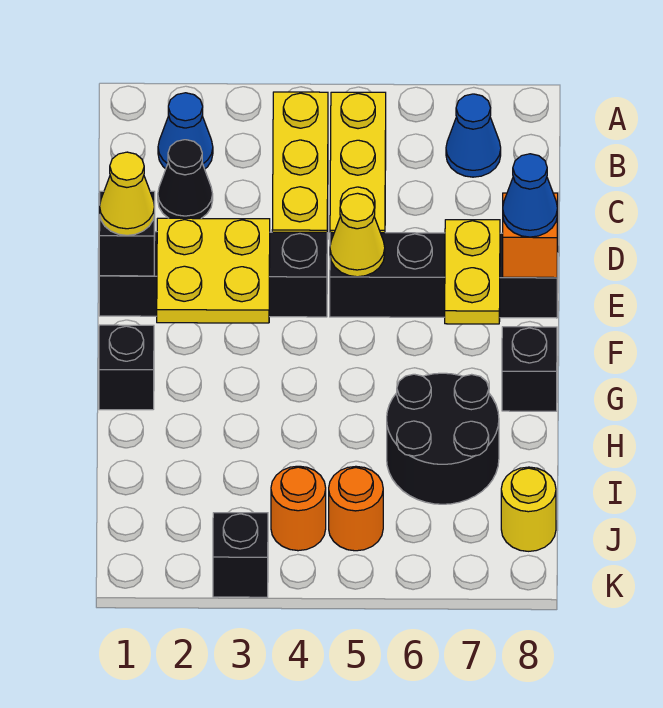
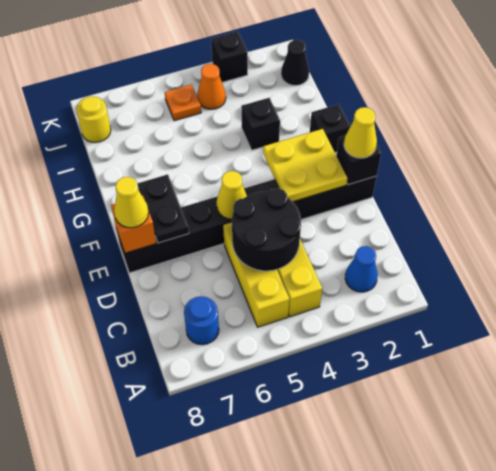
blue cone B7 level 1 -> blue round brick B7 level 1
black cone C2 level 1 -> black cone J1 level 1
yellow plate E7:F7 level 2 -> black plate E7:F7 level 2
blue cone E8 level 3 -> yellow cone E8 level 3
black brick G8 level 1 -> black brick H3 level 1
black round brick H6:I7 level 1 -> black round brick C4:D5 level 2
orange round brick J4 level 1 -> orange cone J4 level 1
orange round brick J5 level 1 -> orange plate J5 level 1

